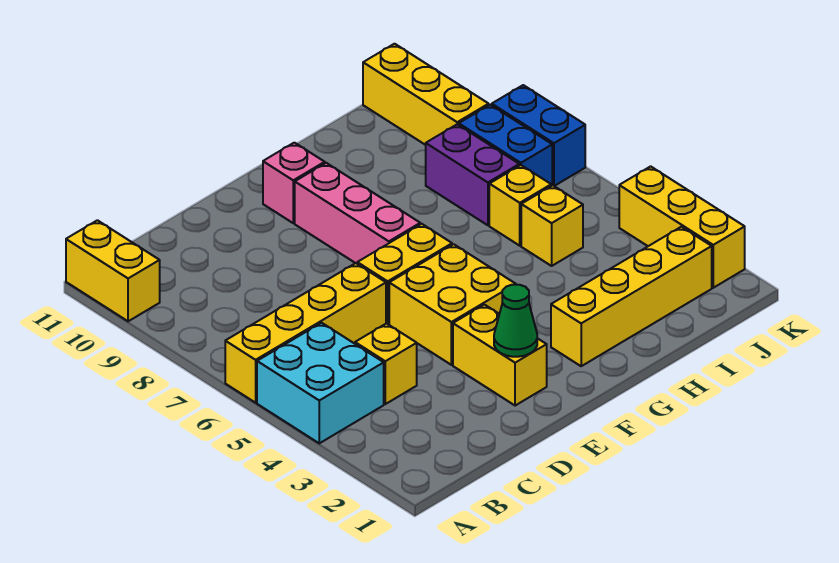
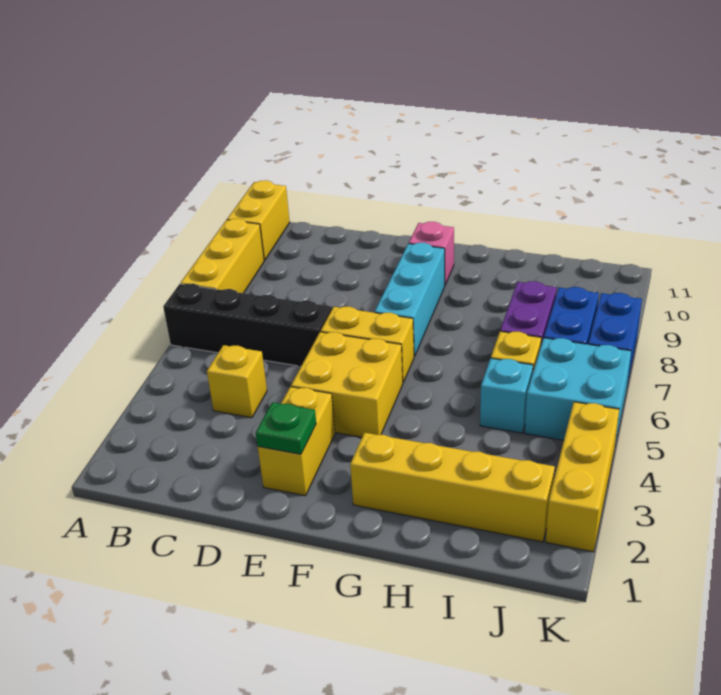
cyan brick A4:B5 level 1 -> cyan brick J5:K6 level 1
yellow brick A6:D6 level 1 -> black brick A6:D6 level 1
green cone E2 level 2 -> green plate E2 level 2
pink brick F7:F9 level 1 -> cyan brick F7:F9 level 1
yellow brick I5 level 1 -> cyan brick I5 level 1
yellow brick J9:J11 level 1 -> yellow brick A7:A9 level 1

